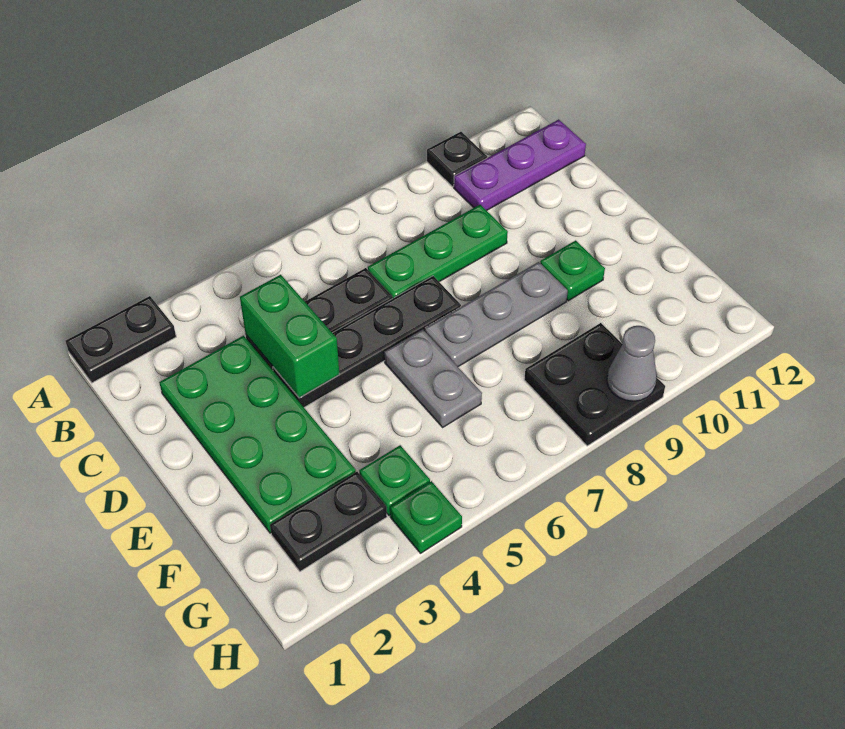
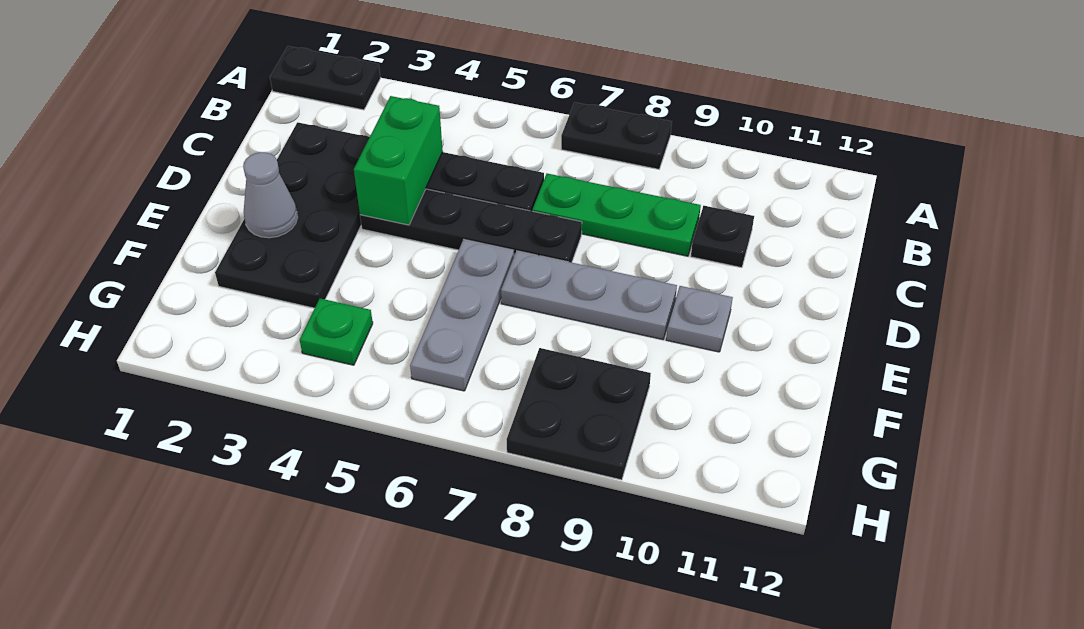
black plate A10 level 1 -> black plate C10 level 1
purple plate B10:B12 level 1 -> none
green plate C2:F3 level 1 -> black plate C2:F3 level 1
grey plate E6:F6 level 1 -> grey plate E6:G6 level 1
green plate E10 level 1 -> grey plate E10 level 1
black plate G2:G3 level 1 -> black plate A7:A8 level 1
green plate H4 level 1 -> none
grey cone H9 level 2 -> grey cone E2 level 2

